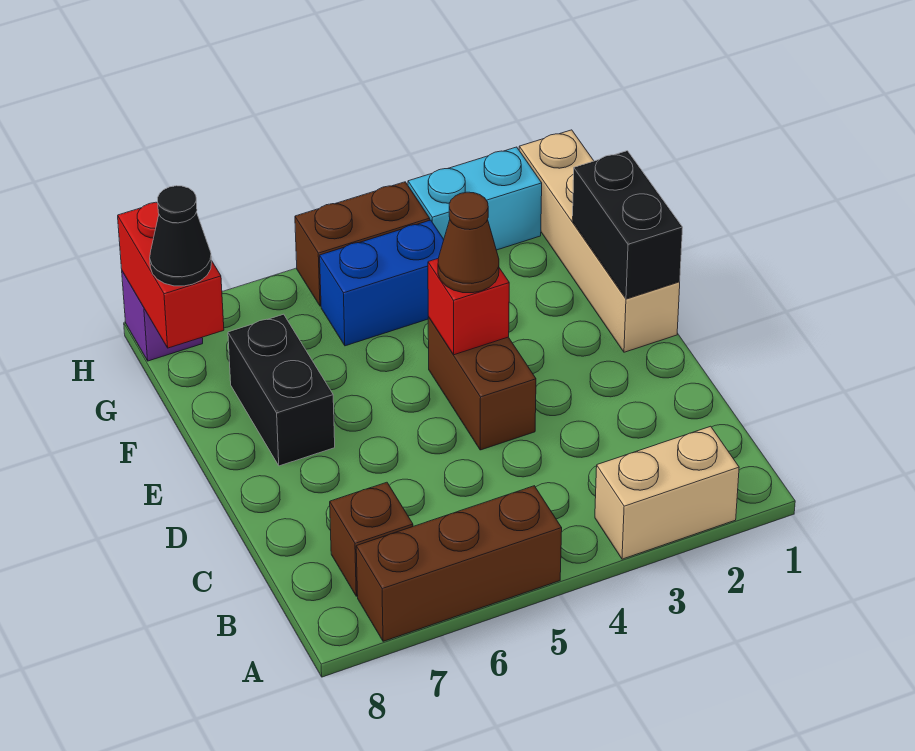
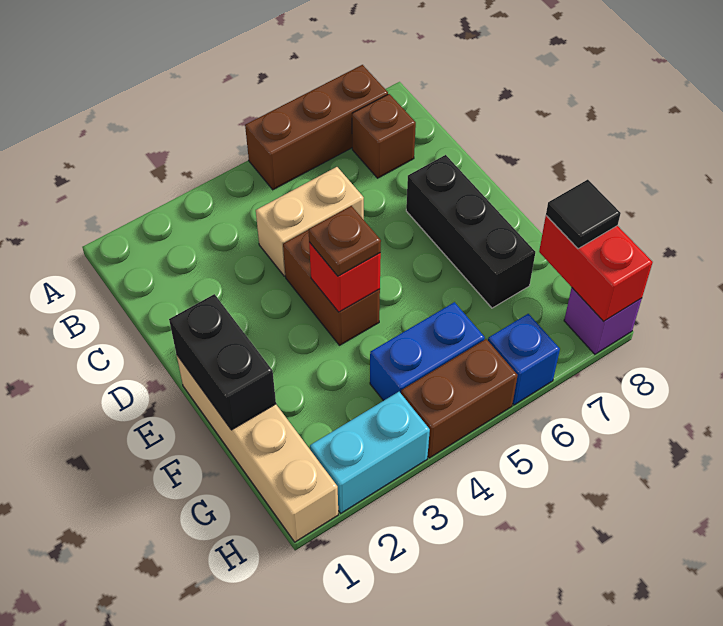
tan brick A2:A3 level 1 -> tan brick C4:C5 level 1
brown cone E4 level 3 -> brown plate E4 level 3
black brick E7:F7 level 1 -> black brick D7:F7 level 1
black cone G8 level 3 -> black tile G8 level 3
none -> blue brick H6 level 1

